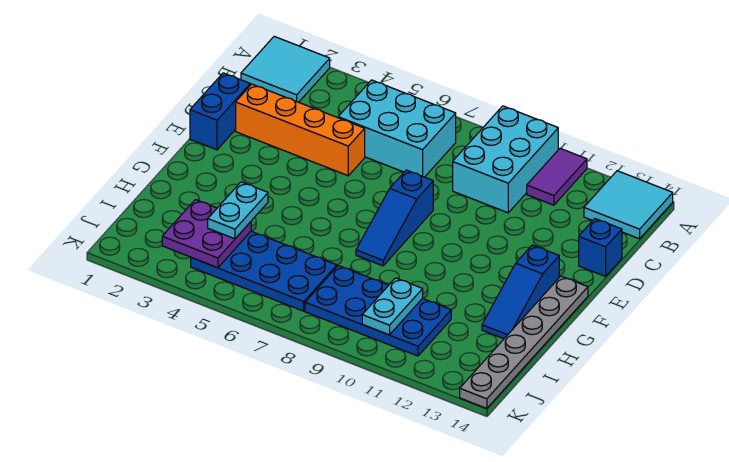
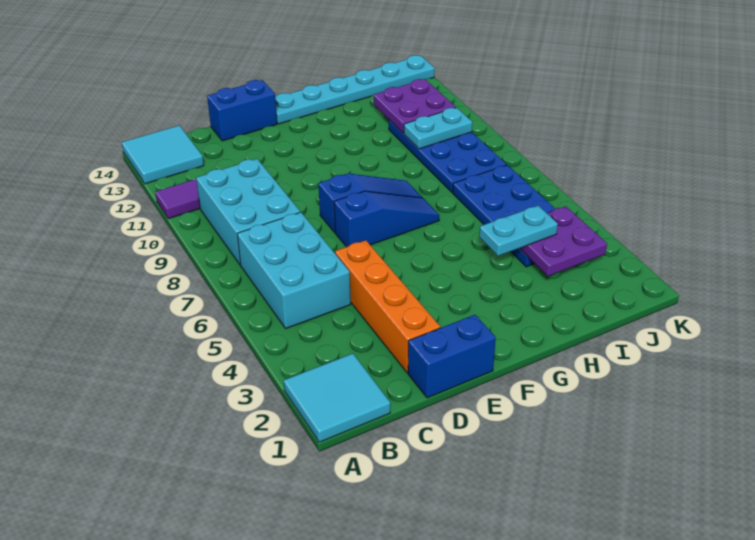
cyan brick A9:C10 level 1 -> cyan brick B8:C10 level 1
blue brick D14 level 1 -> blue brick D14:E14 level 1
blue slope F13:H13 level 1 top F -> blue slope E7:G7 level 1 top E
grey plate F14:K14 level 1 -> cyan plate F14:K14 level 1
none -> purple plate I11:J12 level 2

